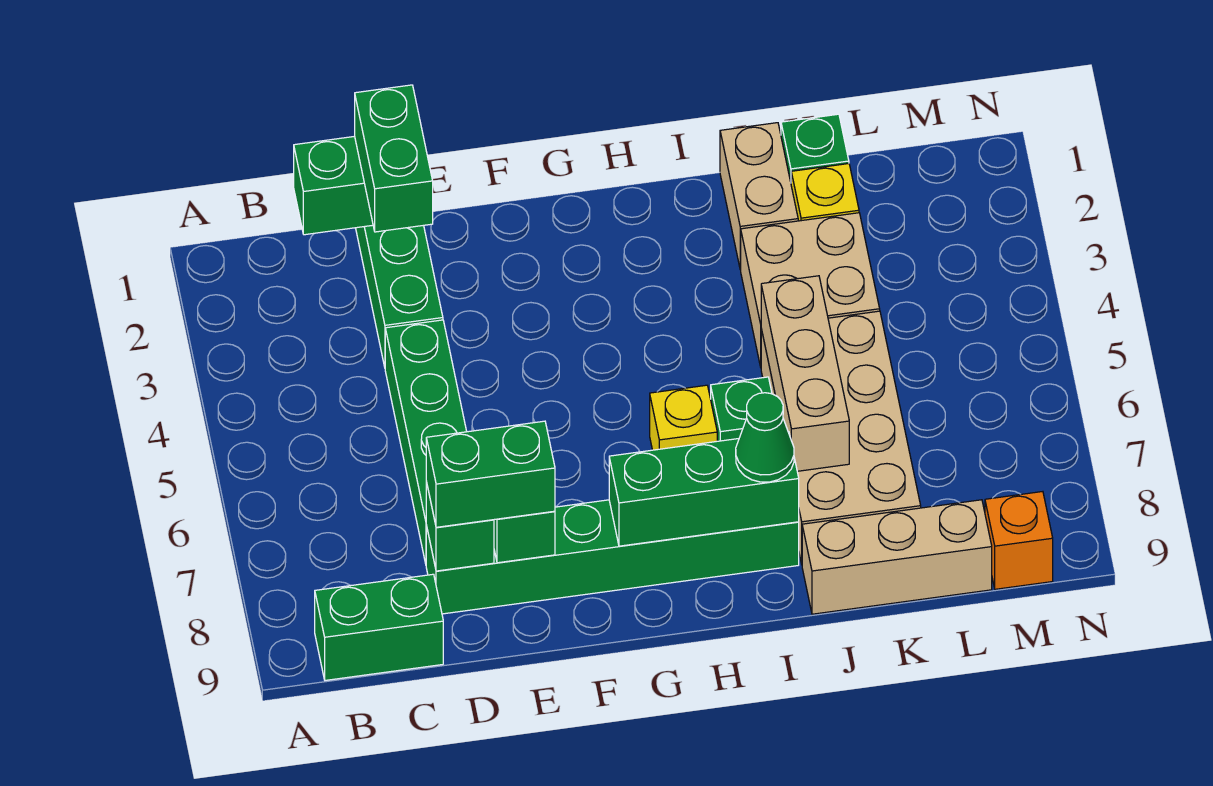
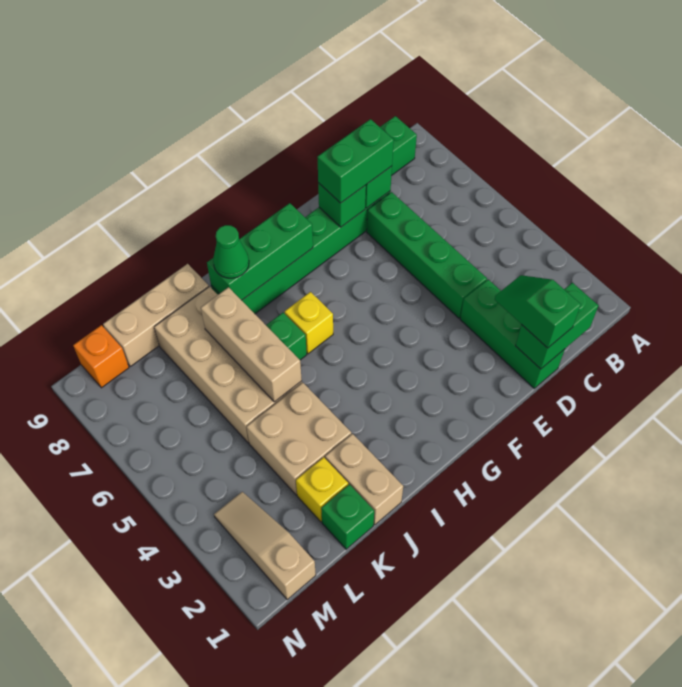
green brick D1:D2 level 3 -> green slope D1:D2 level 3 top 1
none -> tan slope M1:M3 level 1 top 1

